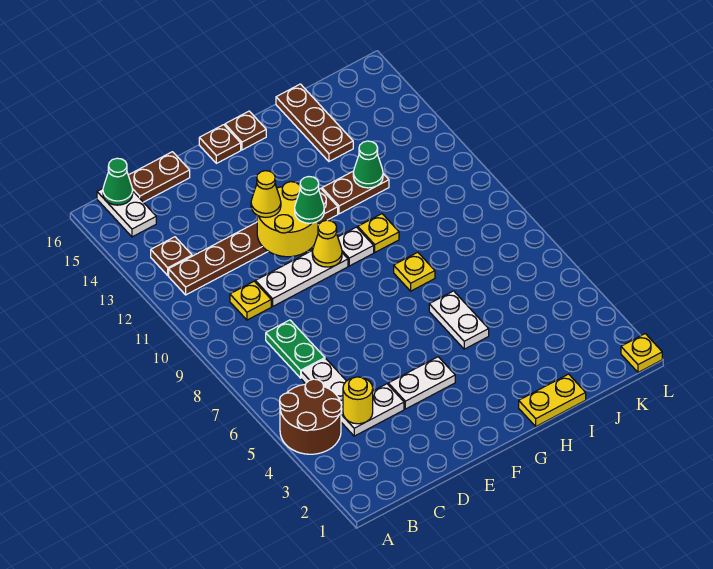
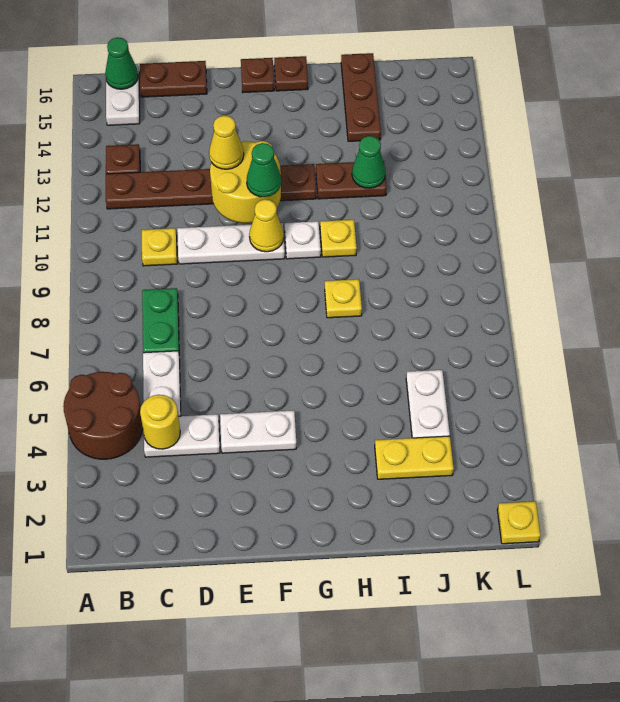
yellow plate H1:I1 level 1 -> yellow plate I3:J3 level 1
white plate H5:H6 level 1 -> white plate J4:J5 level 1

